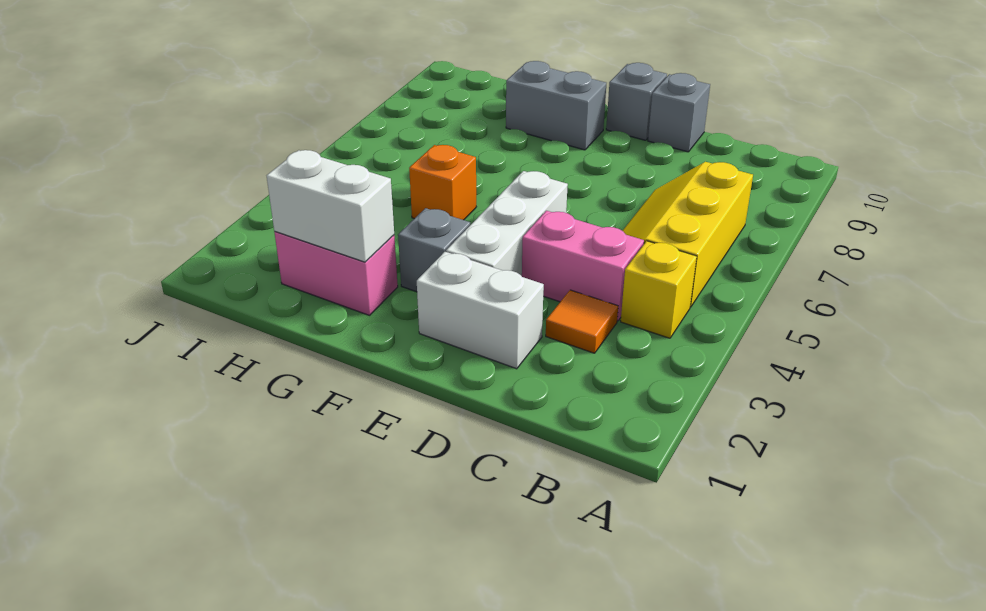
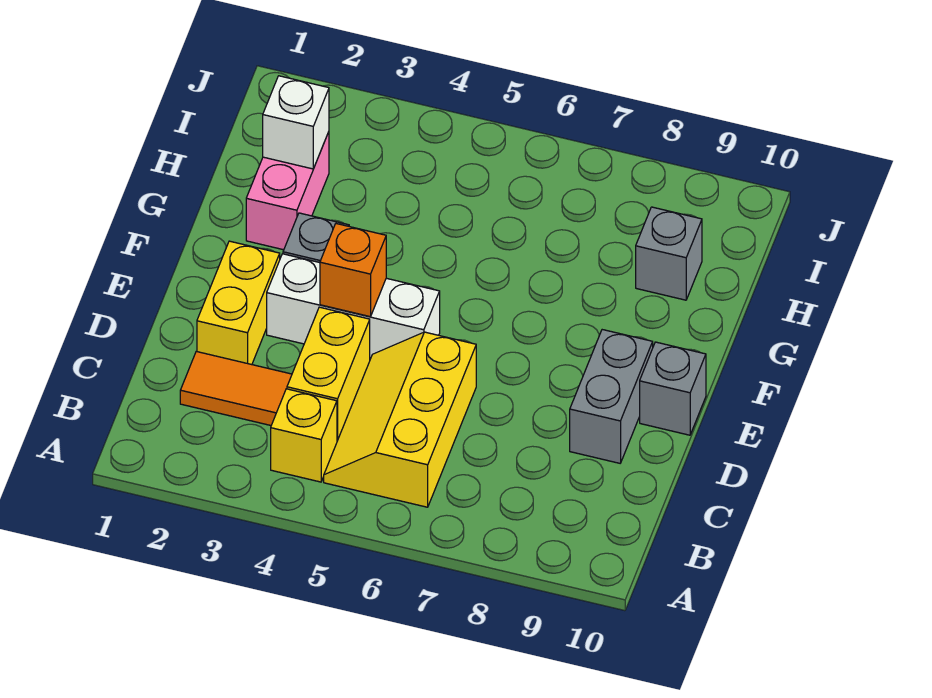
yellow slope B5:C7 level 1 top B -> yellow slope B5:D6 level 1 top 6
orange tile C3 level 1 -> orange tile C2:C3 level 1
pink brick C4:D4 level 1 -> yellow brick C4:D4 level 1
white brick D2:E2 level 1 -> yellow brick D2:E2 level 1
grey brick D10 level 1 -> grey brick H9 level 1
grey brick F9:G9 level 1 -> grey brick D9:E9 level 1
white brick G2:H2 level 2 -> white brick H2 level 2
orange brick G5 level 1 -> orange brick E4 level 2

